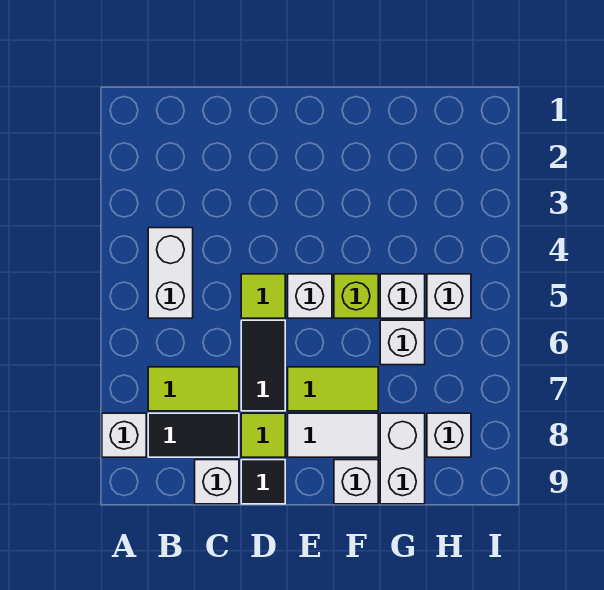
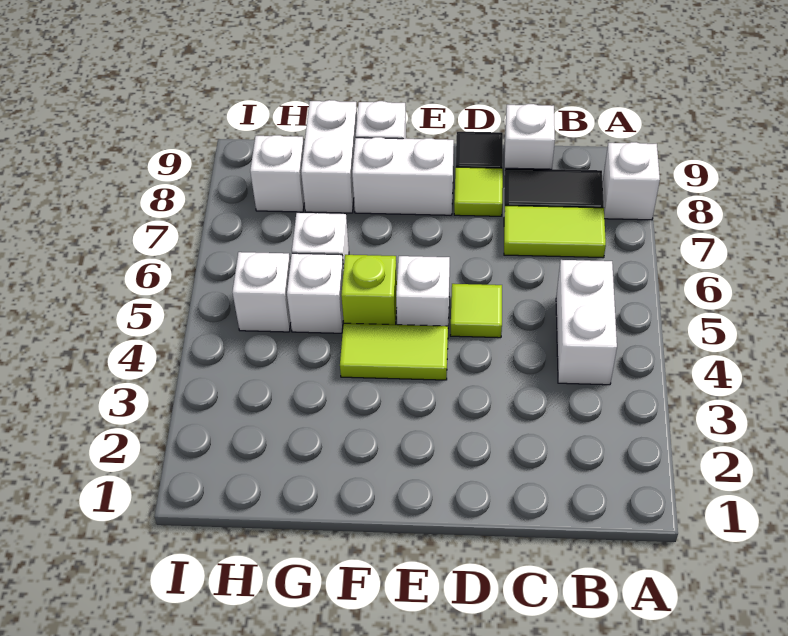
black tile D6:D7 level 1 -> none
lime tile E7:F7 level 1 -> lime tile E4:F4 level 1
white tile E8:F8 level 1 -> white brick E8:F8 level 1

